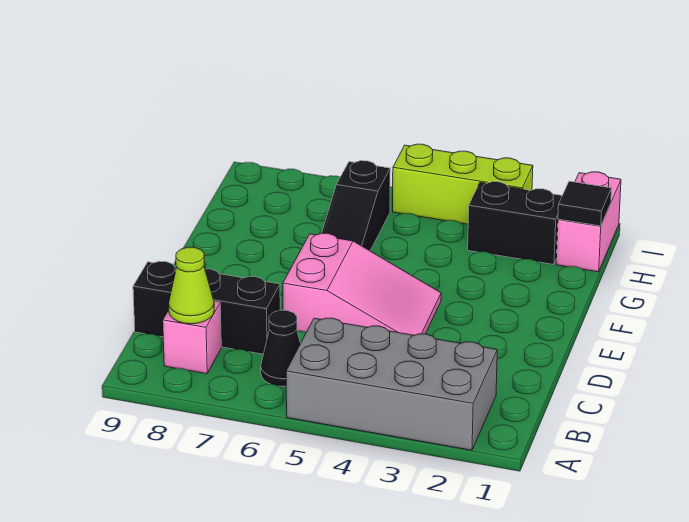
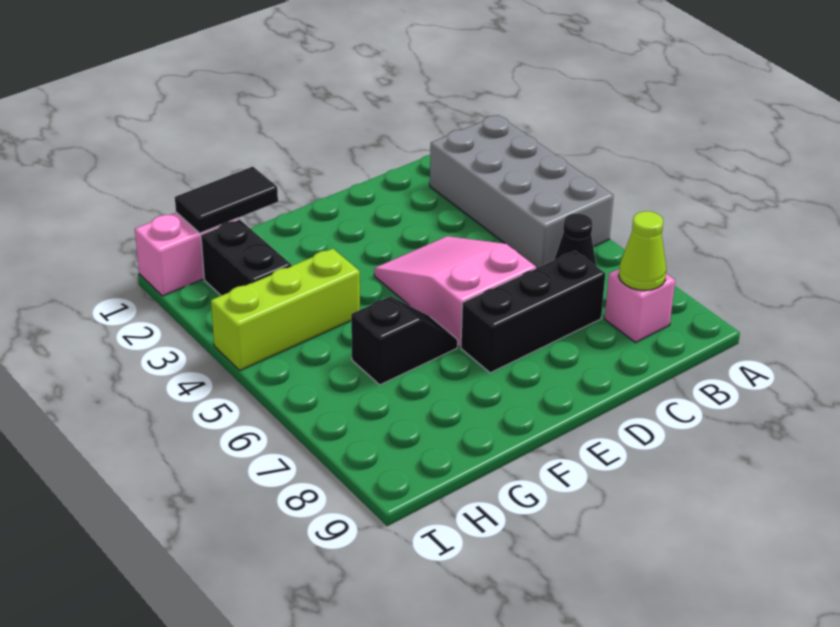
black brick C7:C9 level 1 -> black brick C7:E7 level 1
black slope F6:H6 level 1 top H -> black slope F6:G6 level 1 top G
black tile H1 level 2 -> black tile G1:H1 level 2
lime brick I3:I5 level 1 -> lime brick G4:I4 level 1

